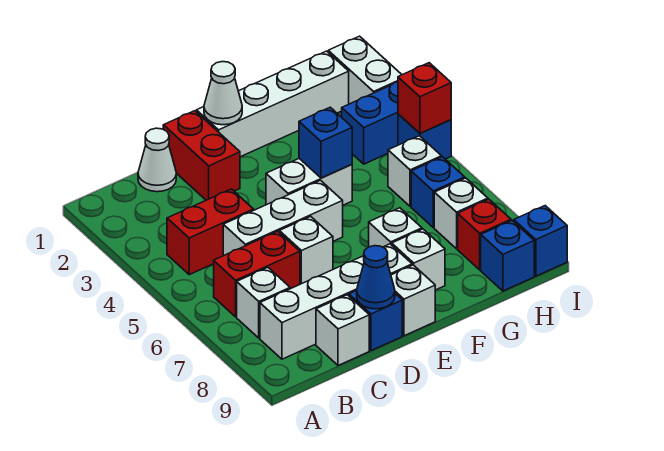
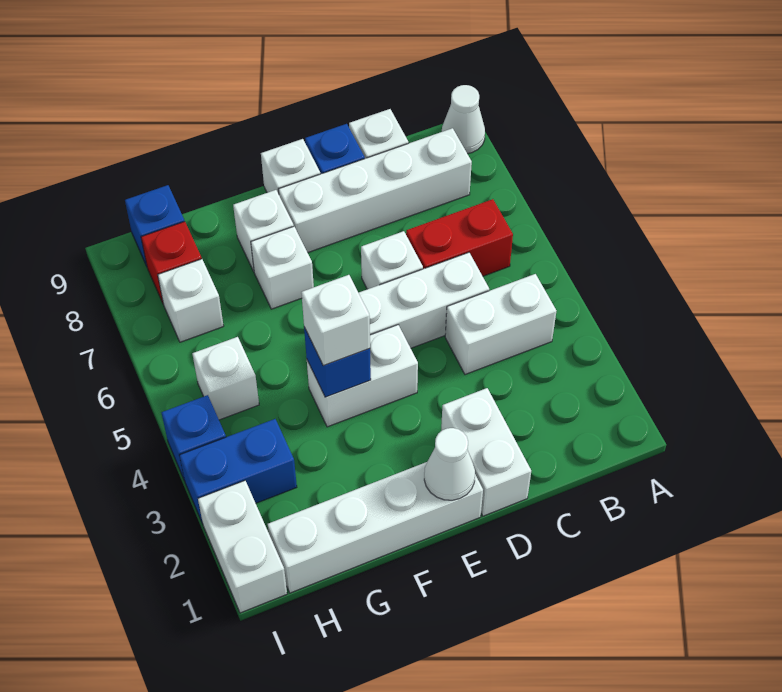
red brick B4:C4 level 1 -> white brick B4:C4 level 1
white brick B7 level 1 -> white brick F4 level 3
white cone C1 level 1 -> white cone A9 level 1
red brick D1:D2 level 1 -> white brick D1:D2 level 1
blue cone D9 level 2 -> none
blue brick H6 level 1 -> none
red brick I4 level 2 -> none
blue brick I9 level 1 -> none

